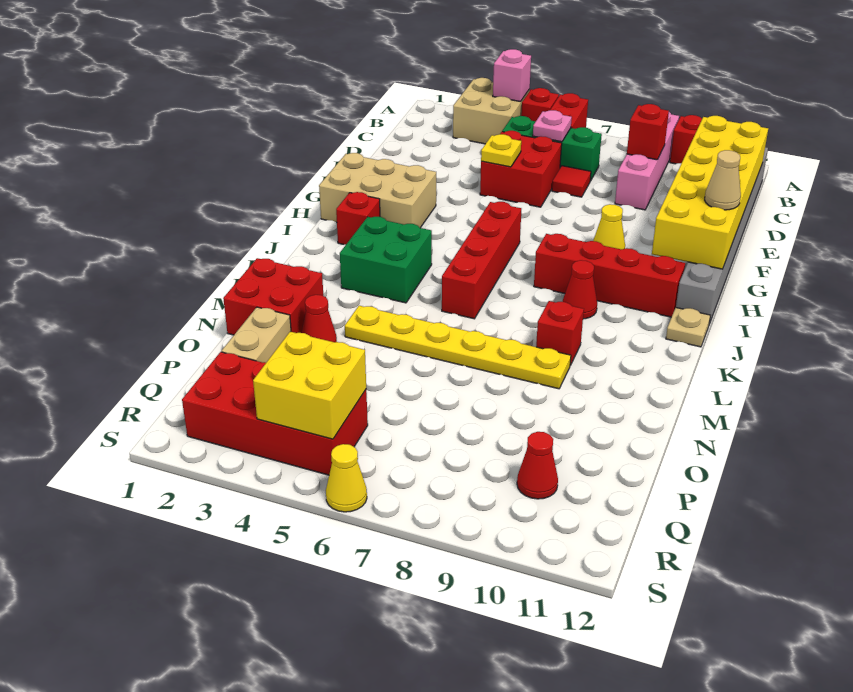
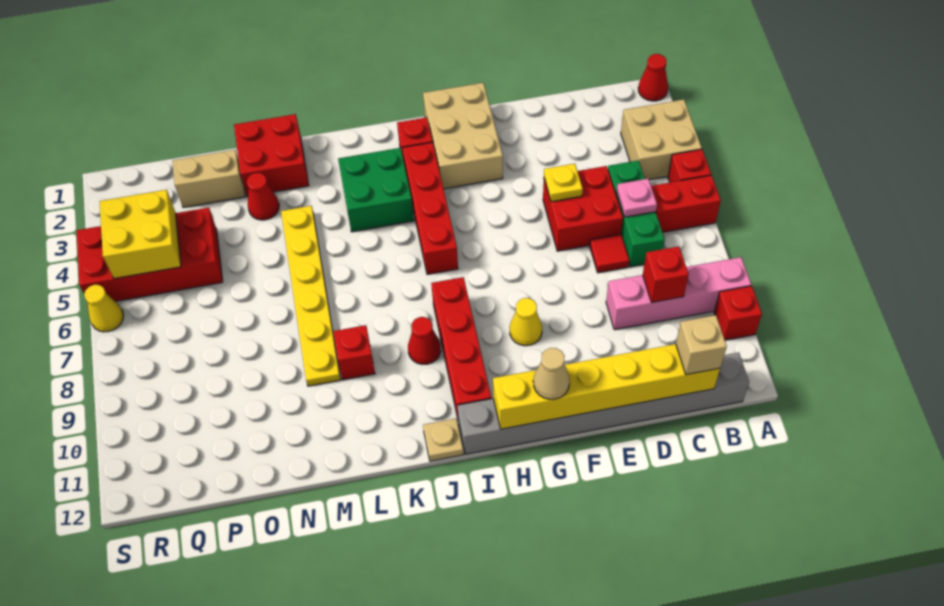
pink brick A4 level 2 -> none
yellow brick C11:H12 level 2 -> yellow brick C12:H12 level 2
none -> tan brick C12 level 3
red brick H6:K6 level 1 -> red brick I3:I6 level 1
red brick Q2:R5 level 1 -> red brick P4:S5 level 1
red cone Q10 level 1 -> red cone A1 level 1

